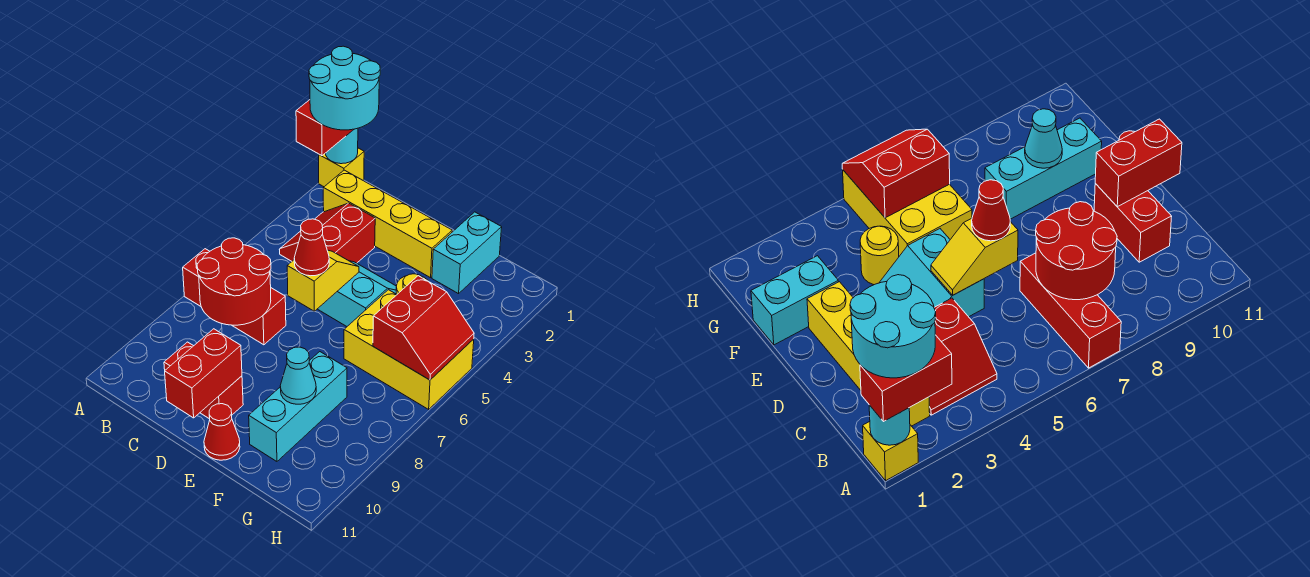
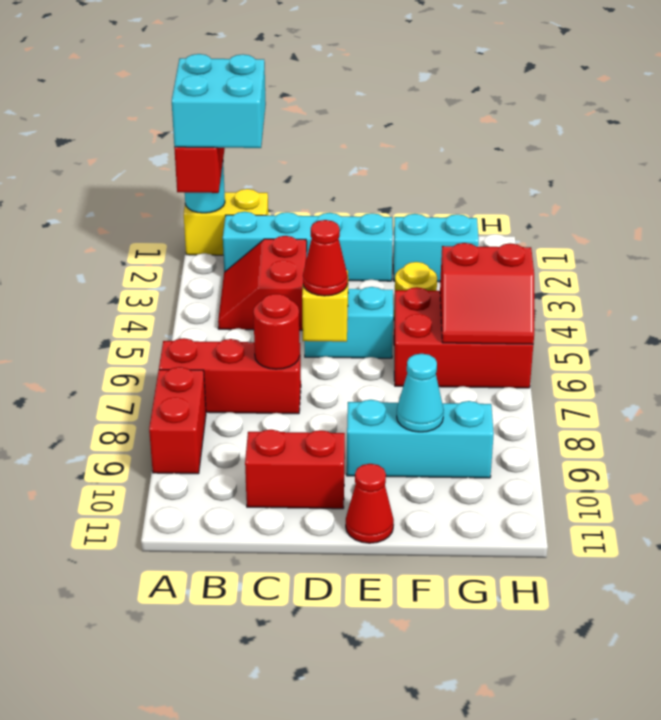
yellow brick A1 level 1 -> yellow brick A1:B1 level 1
cyan round brick A1:B2 level 4 -> cyan brick A1:B2 level 4
yellow brick B2:E2 level 1 -> cyan brick B2:E2 level 1
red round brick B7:C8 level 2 -> red round brick C7 level 2
red brick D10:D11 level 2 -> red brick A8:A9 level 1
cyan brick F1:F2 level 1 -> cyan brick F2:G2 level 1
yellow brick F5:H6 level 1 -> red brick F5:H6 level 1
cyan brick F8:F10 level 1 -> cyan brick E9:G9 level 1
red slope G5:H6 level 2 top G -> red slope G5:H6 level 2 top 5

